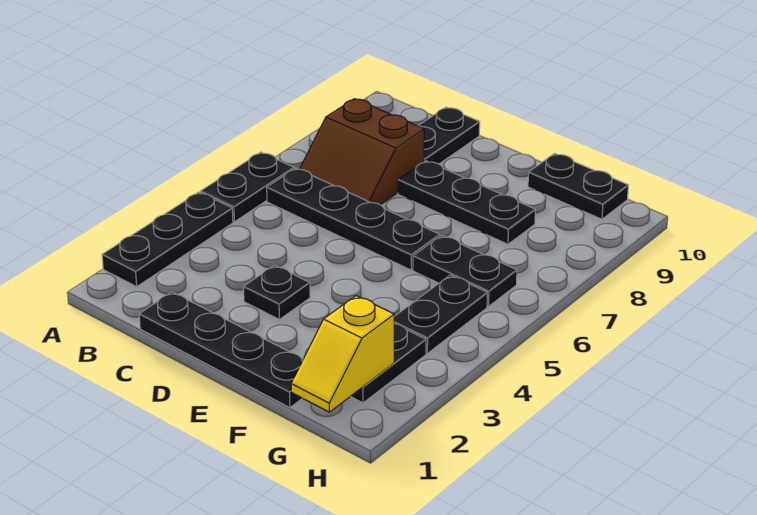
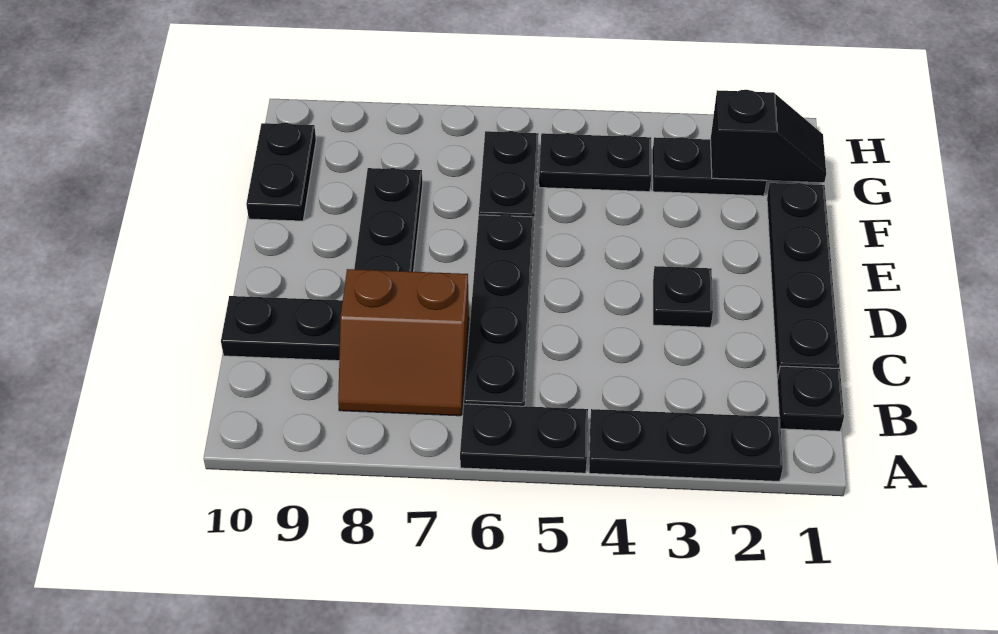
none -> black plate B1 level 1
brown slope B7:C8 level 1 top 8 -> brown slope B7:C8 level 1 top C
yellow slope G1:G2 level 2 top 2 -> black slope G1:G2 level 2 top 2

